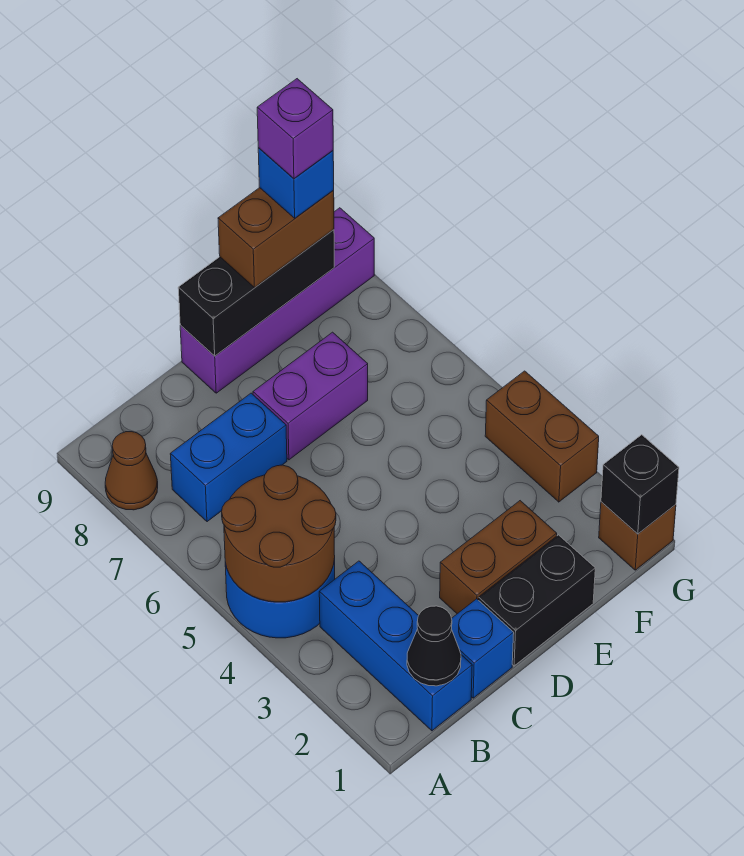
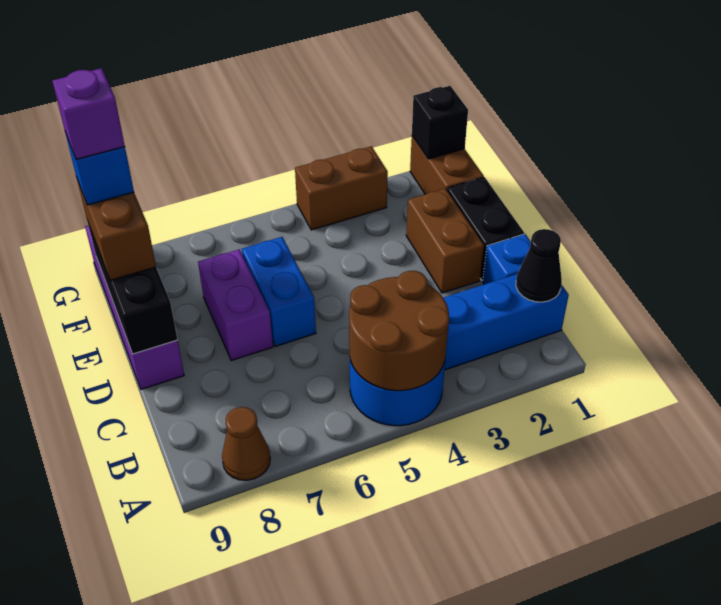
blue brick B7:C7 level 1 -> blue brick D6:E6 level 1
brown brick G1 level 1 -> brown brick F1:G1 level 1

